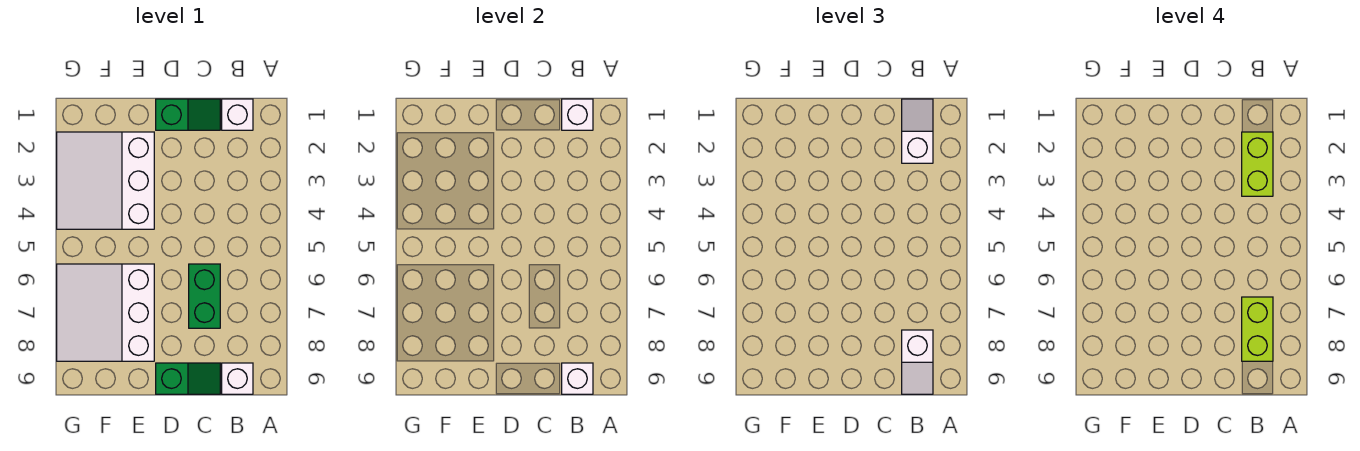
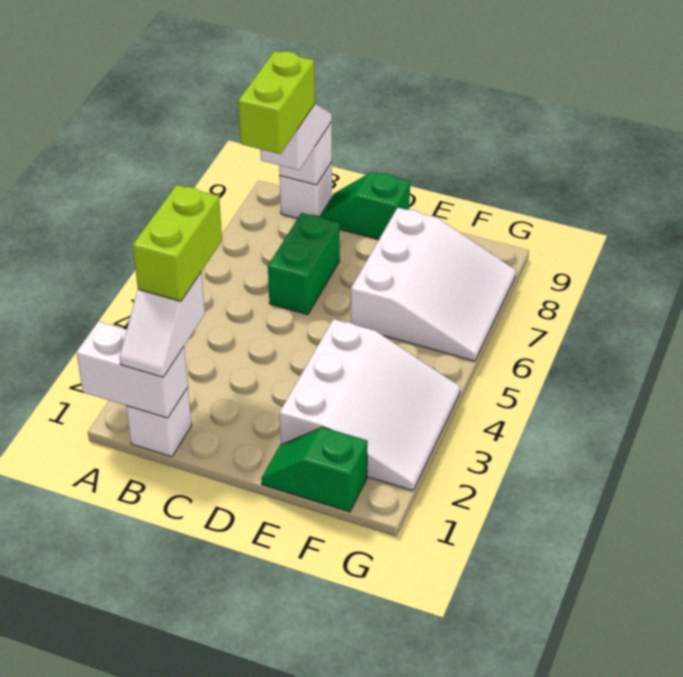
white brick B1 level 2 -> white brick A1:B1 level 2
green slope C1:D1 level 1 top D -> green slope E1:F1 level 1 top F

